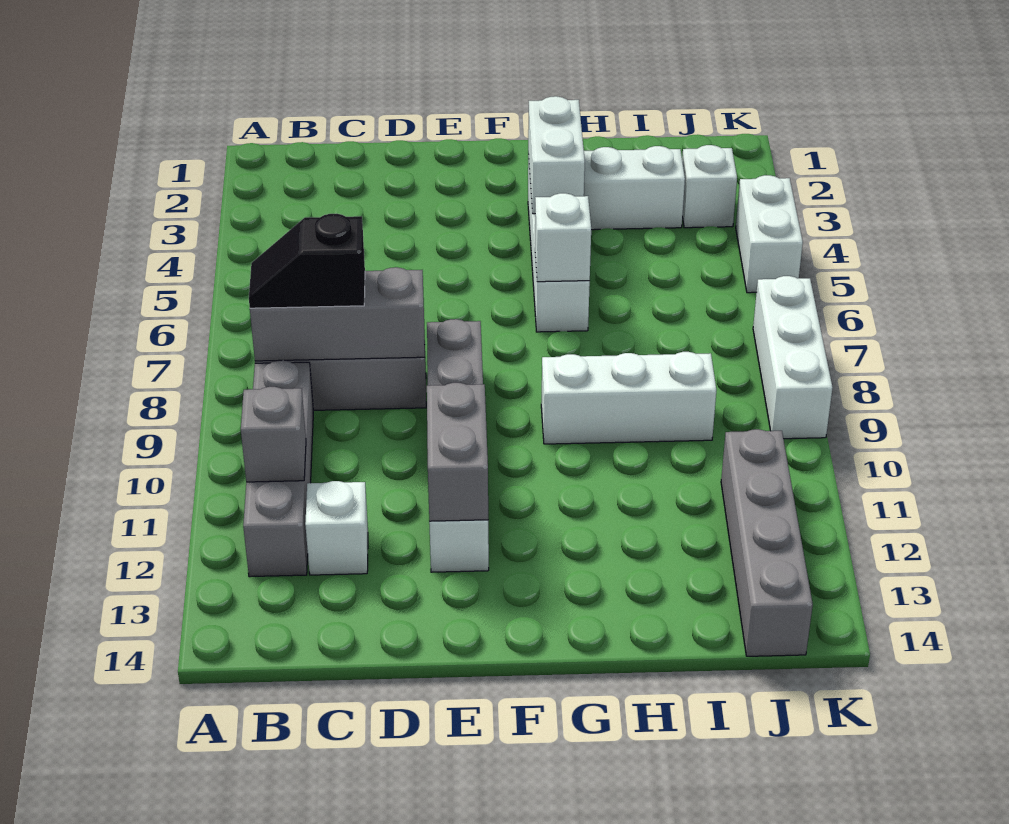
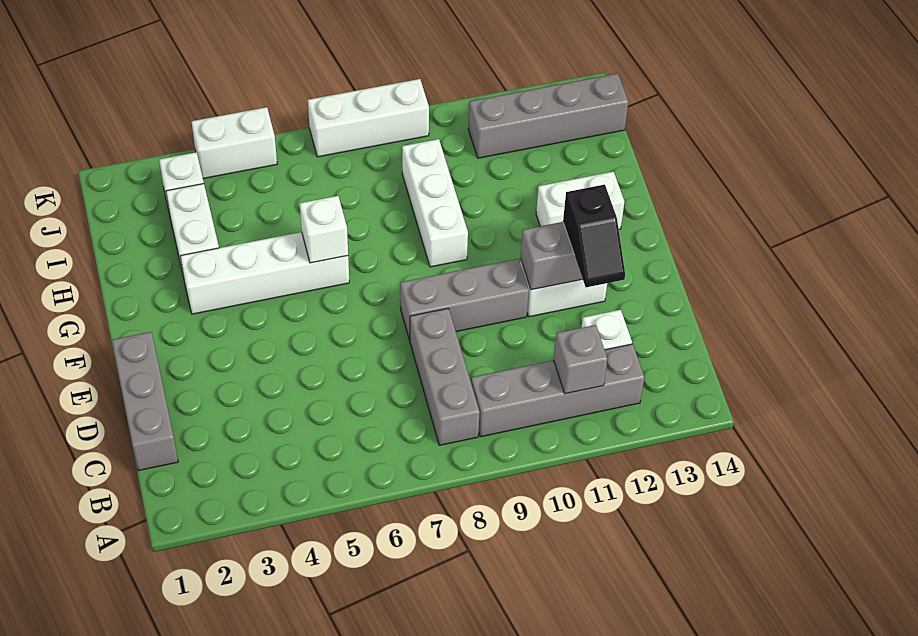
grey brick B8:D8 level 2 -> grey brick C1:E1 level 1
black slope B8:C8 level 3 top C -> black slope D12:E12 level 3 top E
white brick G3:G4 level 2 -> white brick G12:G13 level 1

